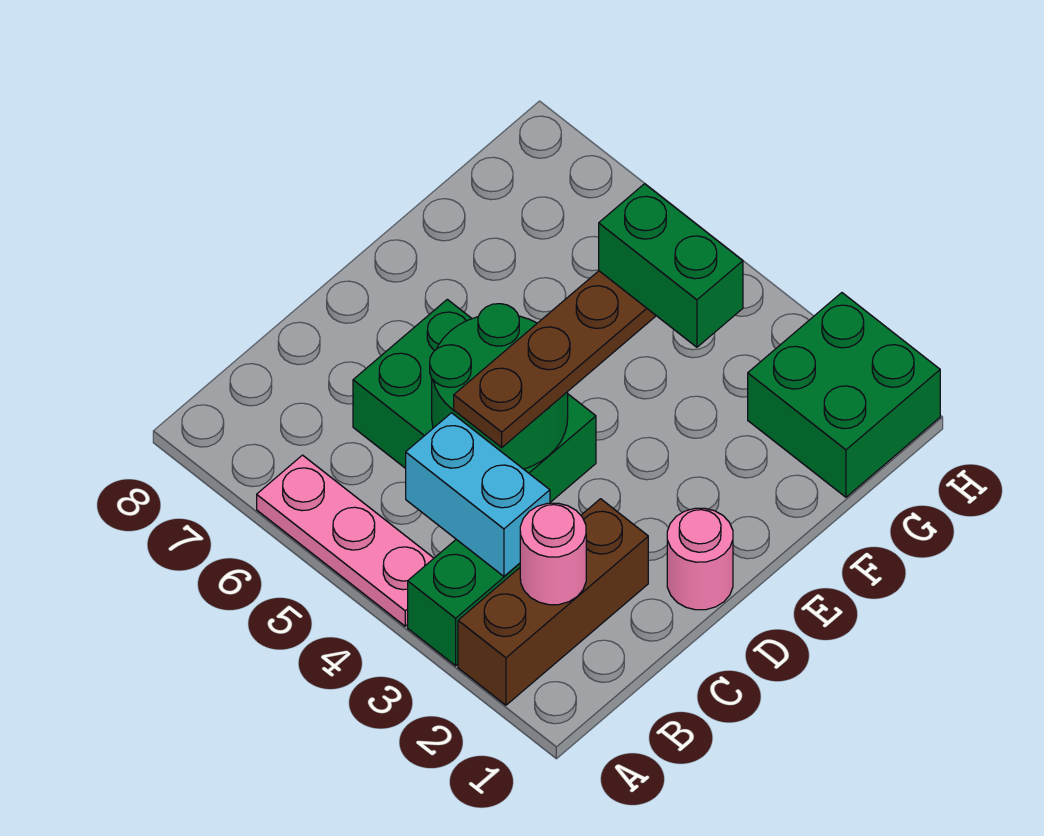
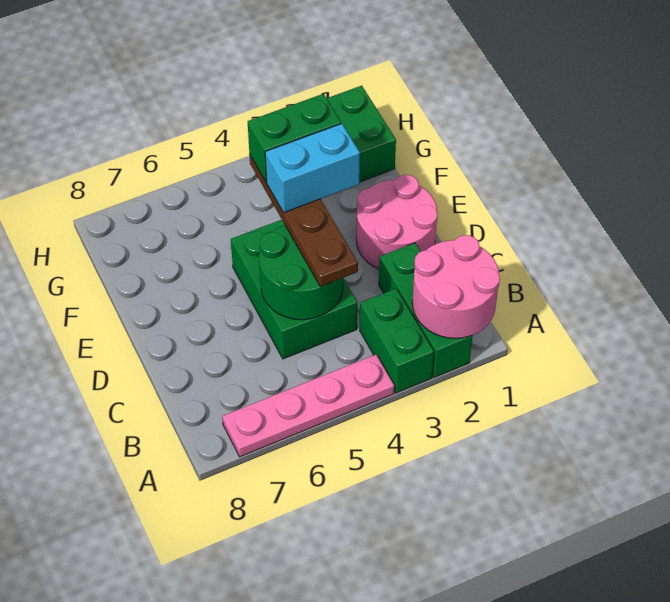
brown brick A2:C2 level 1 -> green brick A2:C2 level 1
pink plate A4:A6 level 1 -> pink plate A4:A7 level 1
pink round brick B2 level 2 -> pink round brick A1:B2 level 2
cyan brick B3:B4 level 2 -> cyan brick E3:E4 level 4
green brick C4:D6 level 1 -> green brick C4:E5 level 1
pink round brick D1 level 1 -> pink round brick D1:E2 level 1

